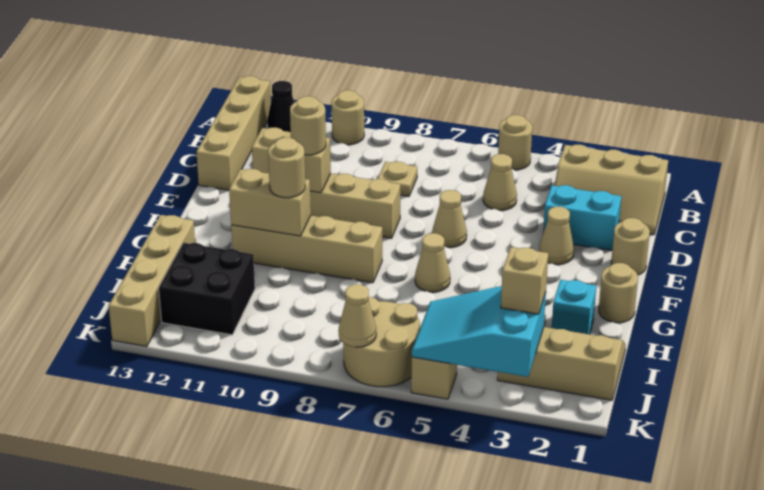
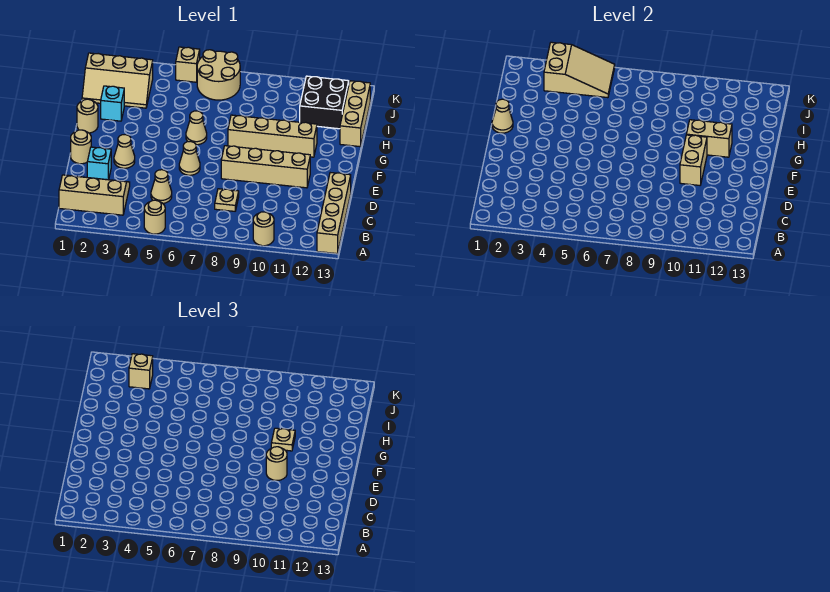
black cone A12 level 1 -> none
cyan brick D2:D3 level 1 -> cyan brick D2 level 1
tan brick E10:E11 level 2 -> tan brick E10:F10 level 2
tan round brick G10 level 3 -> tan plate G10 level 3
tan brick H13:K13 level 1 -> tan brick H13:J13 level 1
cyan slope J3:K5 level 2 top 3 -> tan slope J3:K5 level 2 top 3
tan cone K7 level 2 -> tan cone G1 level 2

